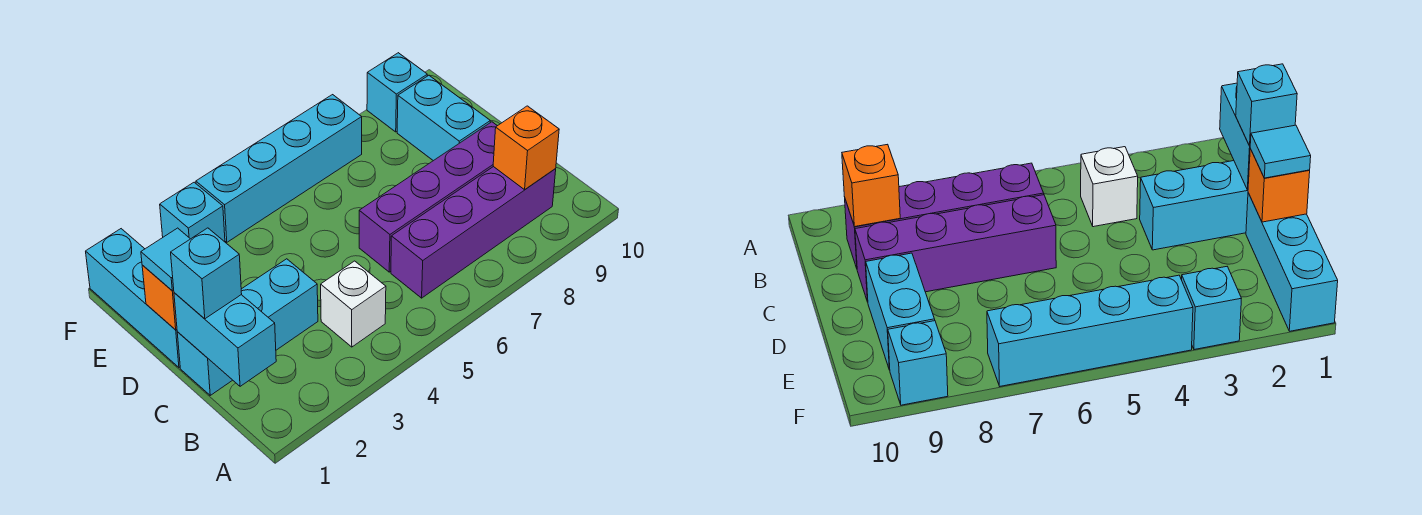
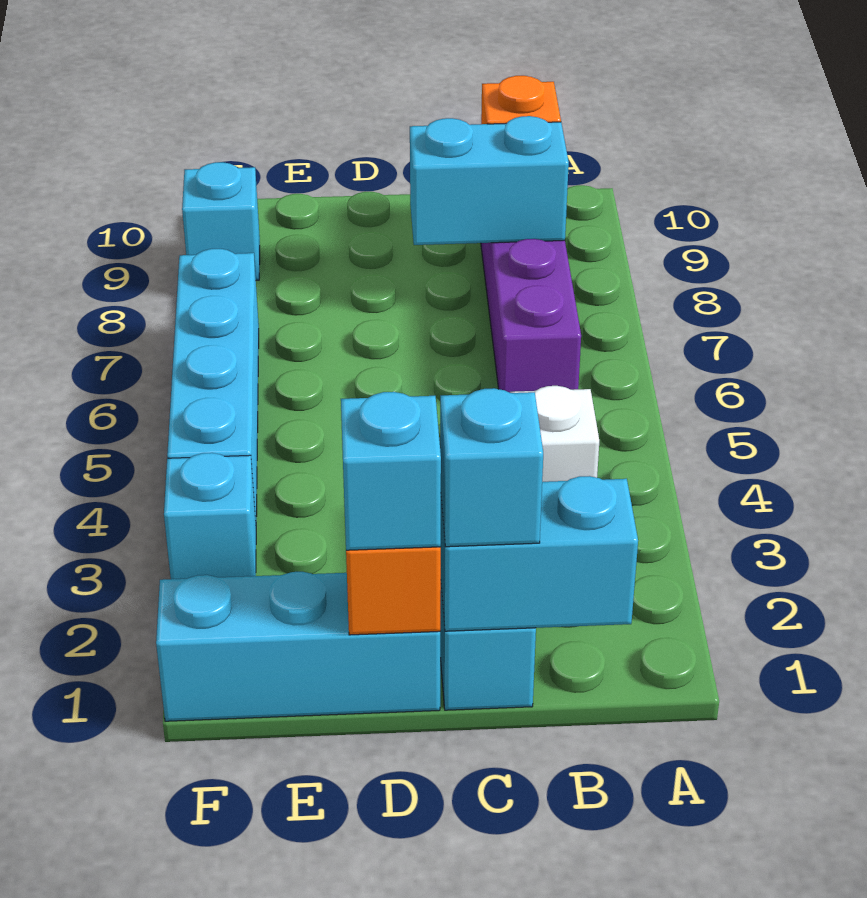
purple brick C6:C9 level 1 -> none
cyan tile D1 level 3 -> cyan brick D1 level 3
cyan brick D9:E9 level 1 -> cyan brick B8:C8 level 2

